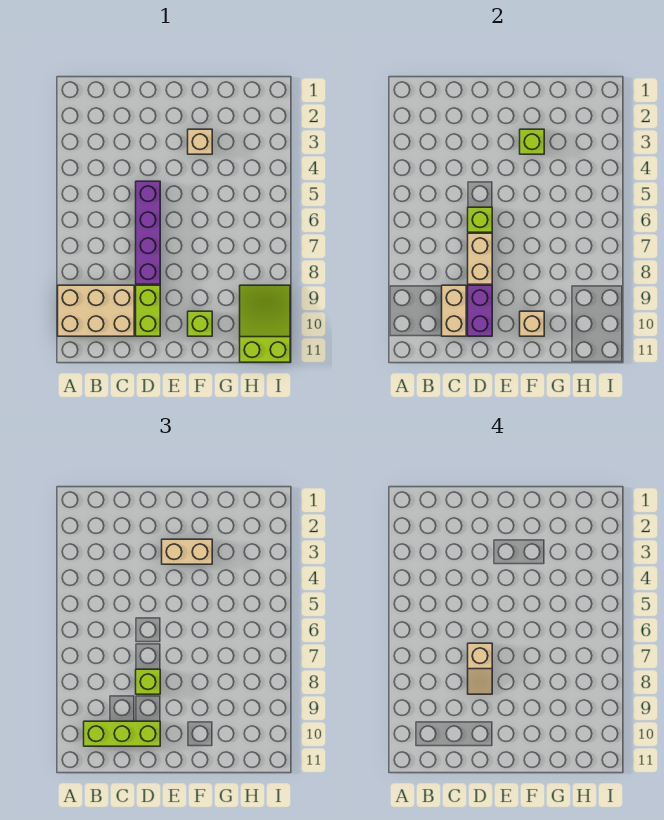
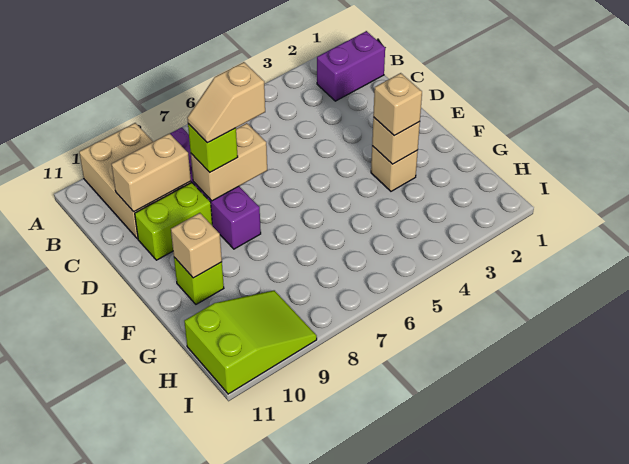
lime brick B10:D10 level 3 -> none
purple brick D5:D8 level 1 -> purple brick B8:E8 level 1
lime brick D6 level 2 -> none
purple brick D9:D10 level 2 -> purple brick B1:B2 level 1
tan brick E3:F3 level 3 -> tan brick F3 level 3
lime brick F3 level 2 -> tan brick F3 level 2

